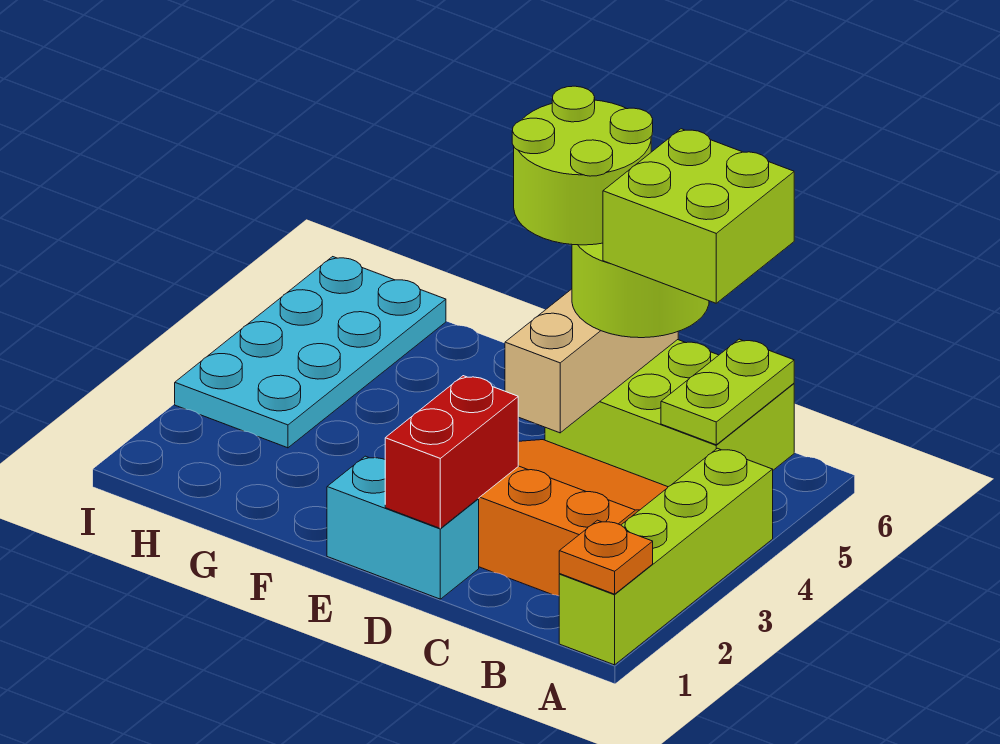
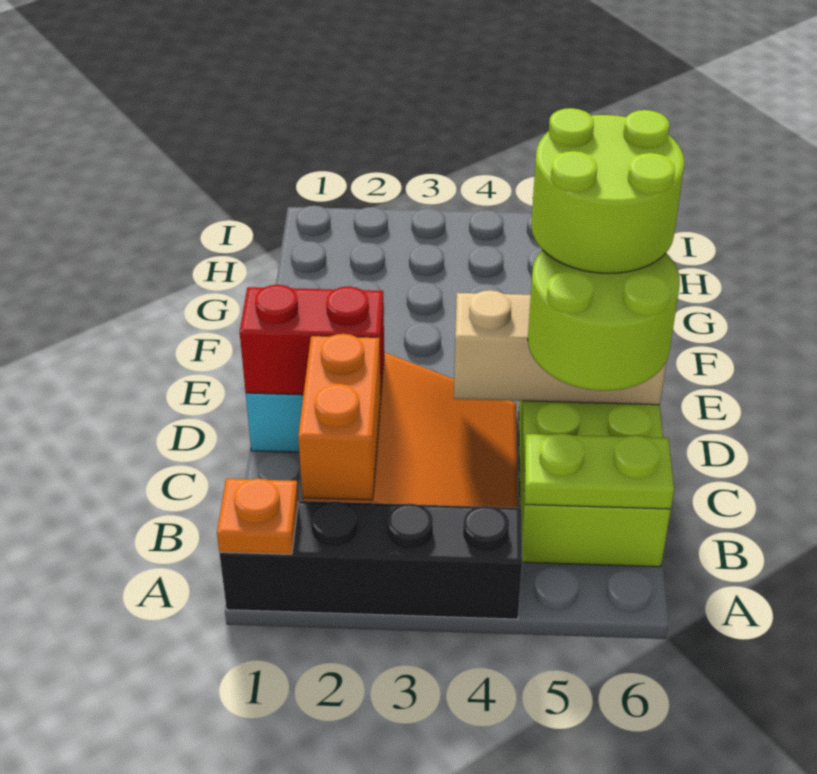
lime brick A1:A4 level 1 -> black brick A1:A4 level 1
none -> orange brick B2:C2 level 2
lime brick B5:C6 level 4 -> none
cyan plate H3:I6 level 1 -> none

